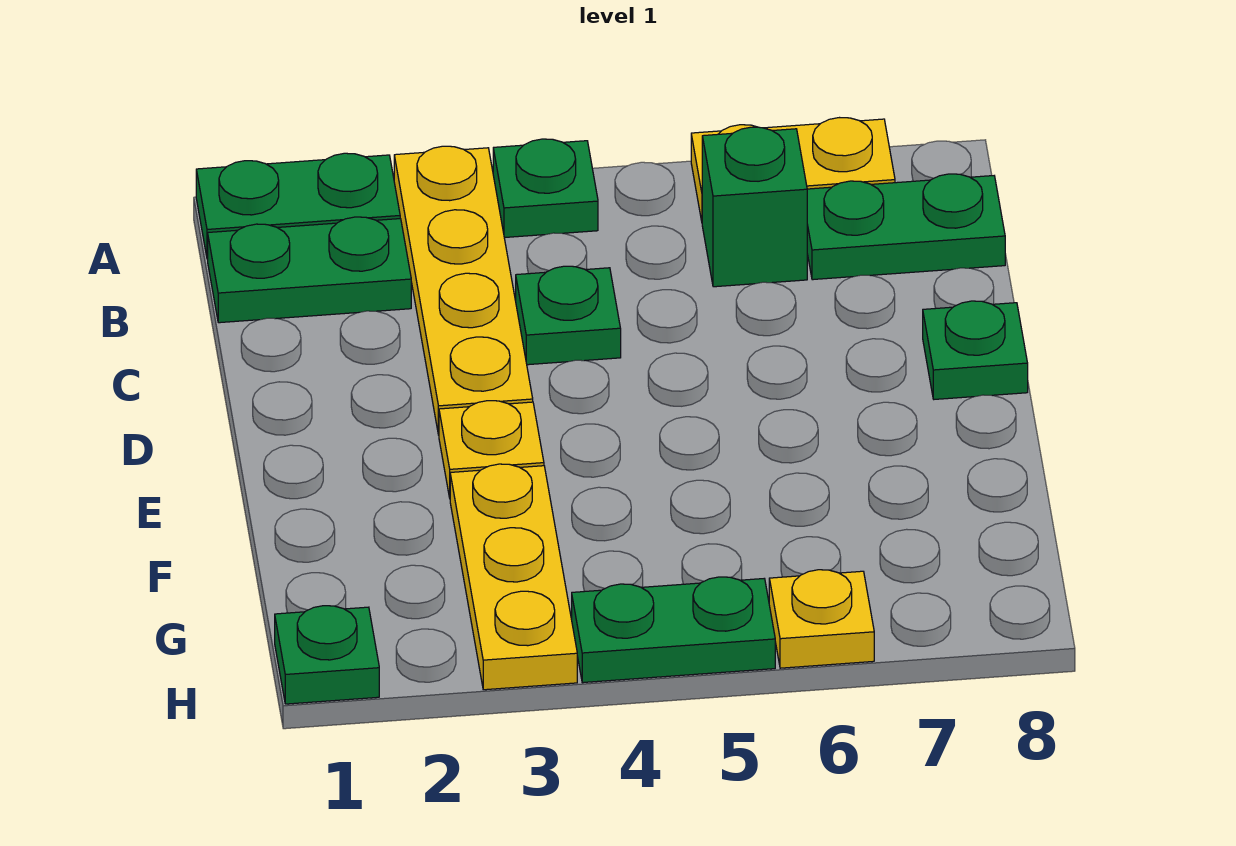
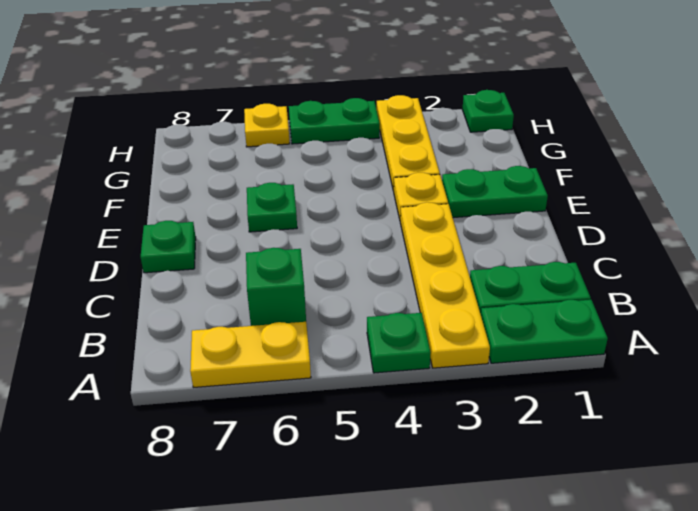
green plate B7:B8 level 1 -> green plate E1:E2 level 1
green plate C4 level 1 -> green plate E6 level 1

